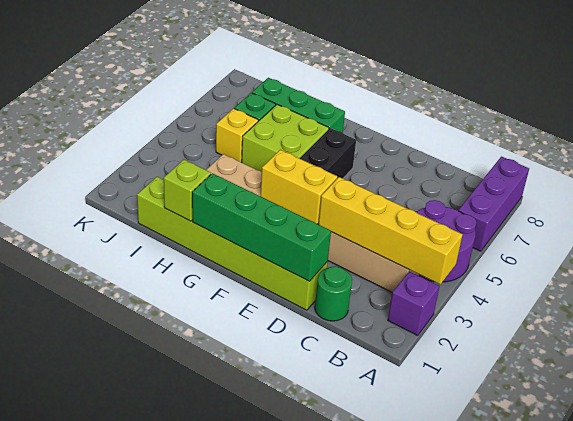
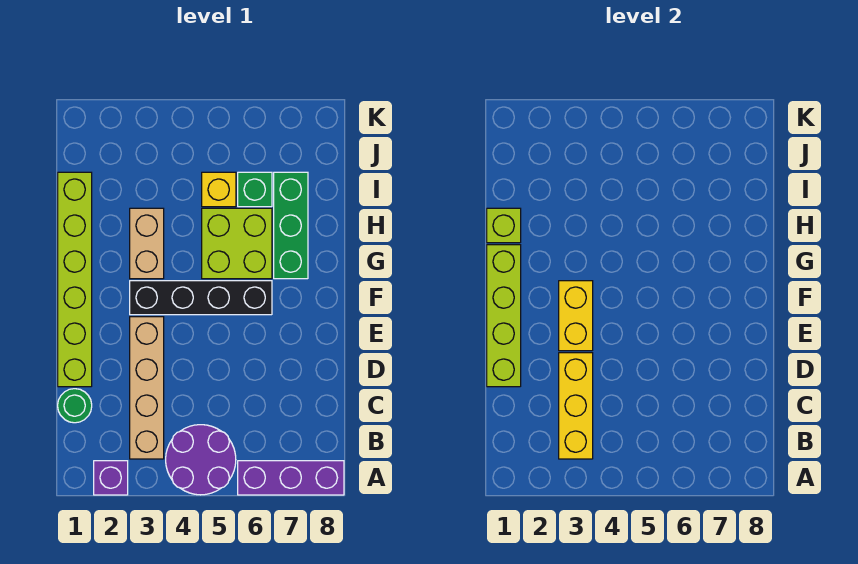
yellow brick A3:D3 level 2 -> yellow brick B3:D3 level 2
green brick D1:G1 level 2 -> lime brick D1:G1 level 2

